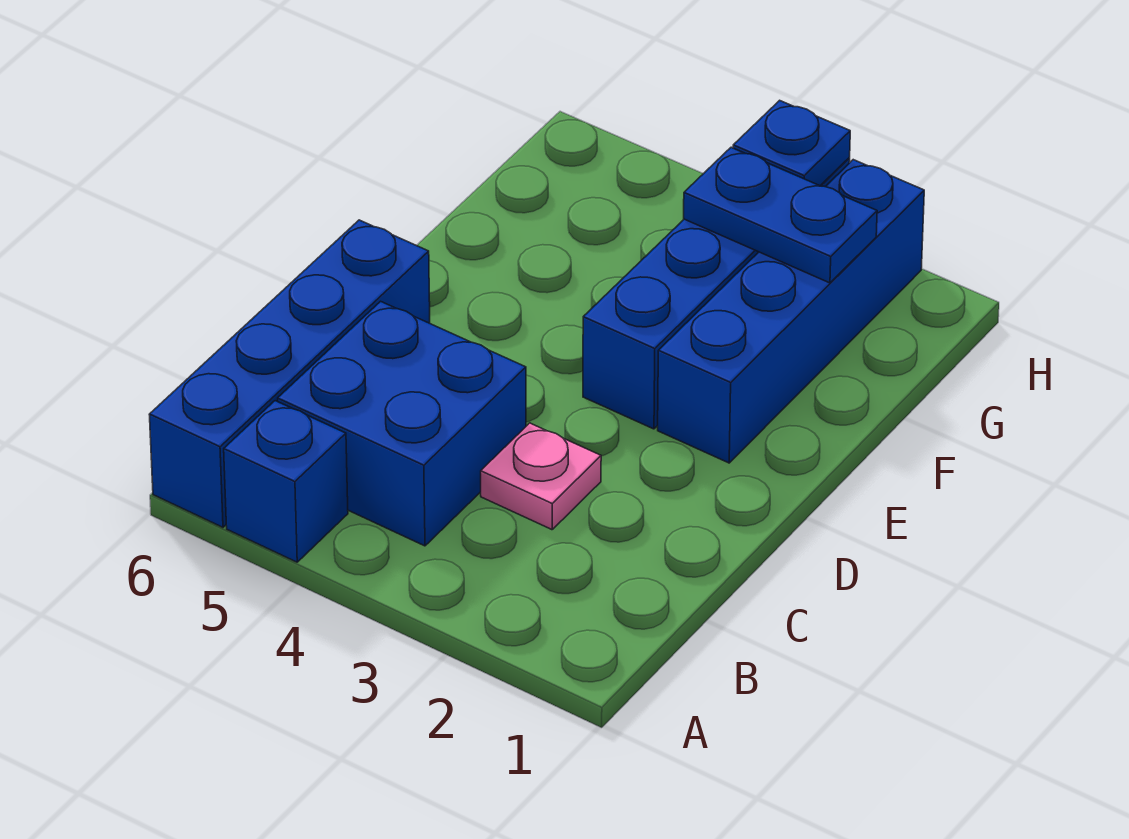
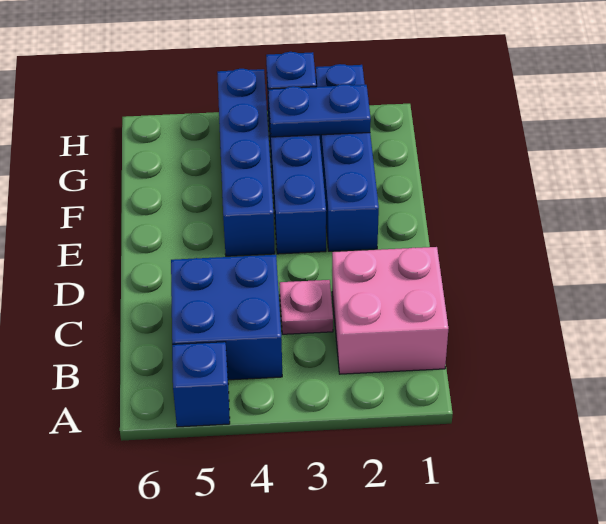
blue brick A6:D6 level 1 -> blue brick E4:H4 level 1
none -> pink brick B1:C2 level 1

